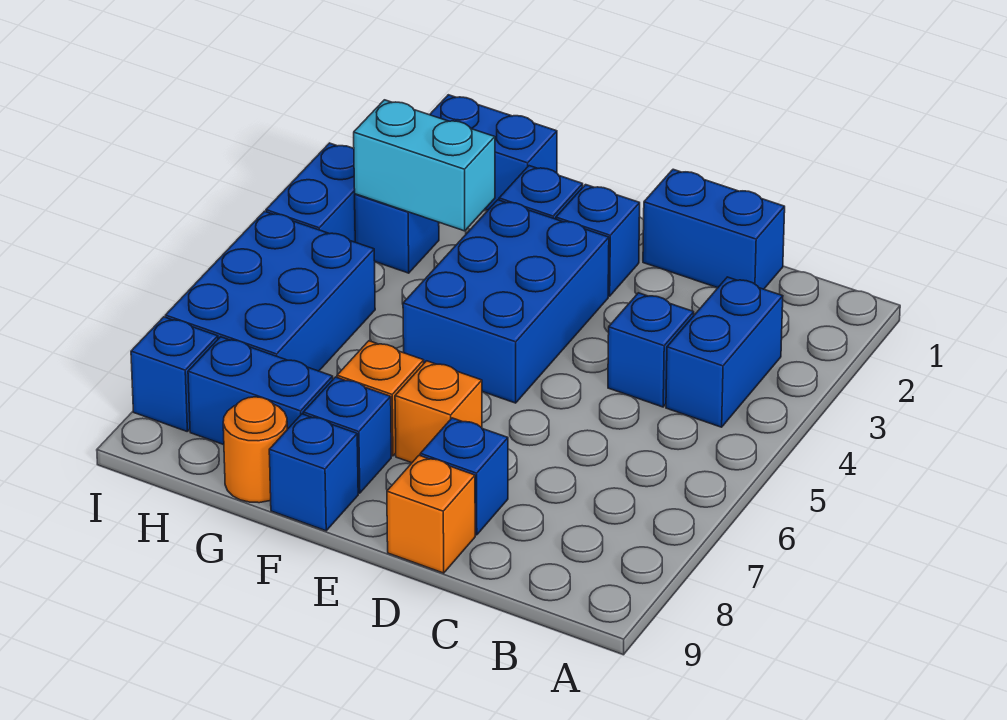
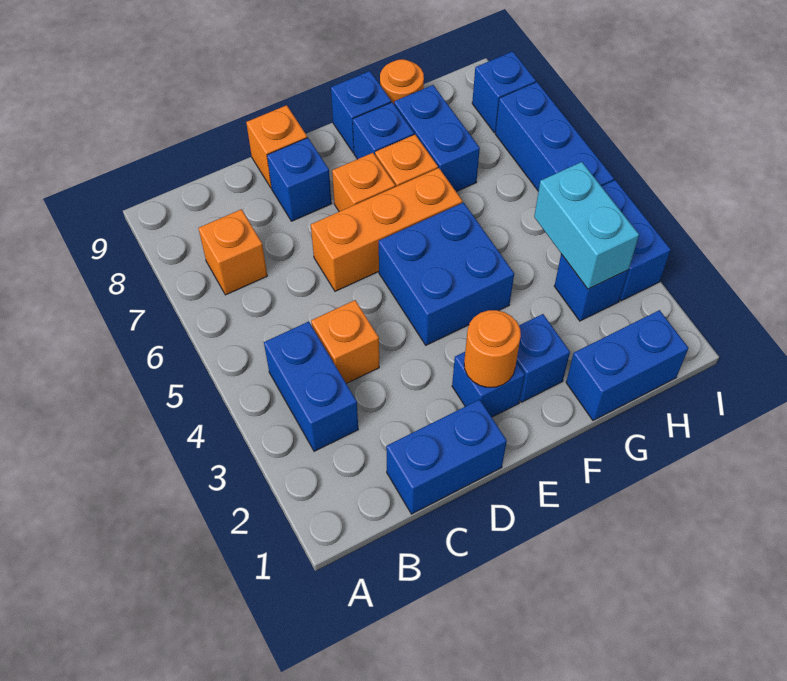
none -> orange brick B7 level 1
blue brick C4 level 1 -> orange brick C4 level 1
none -> orange brick D6:F6 level 1
none -> orange round brick E2 level 2
blue brick E3:F5 level 1 -> blue brick E4:F5 level 1
cyan brick G3:H3 level 2 -> cyan brick H3:H4 level 2
blue brick G8:H8 level 1 -> blue brick G7:G8 level 1
blue brick H5:I7 level 1 -> blue brick I5:I7 level 1

